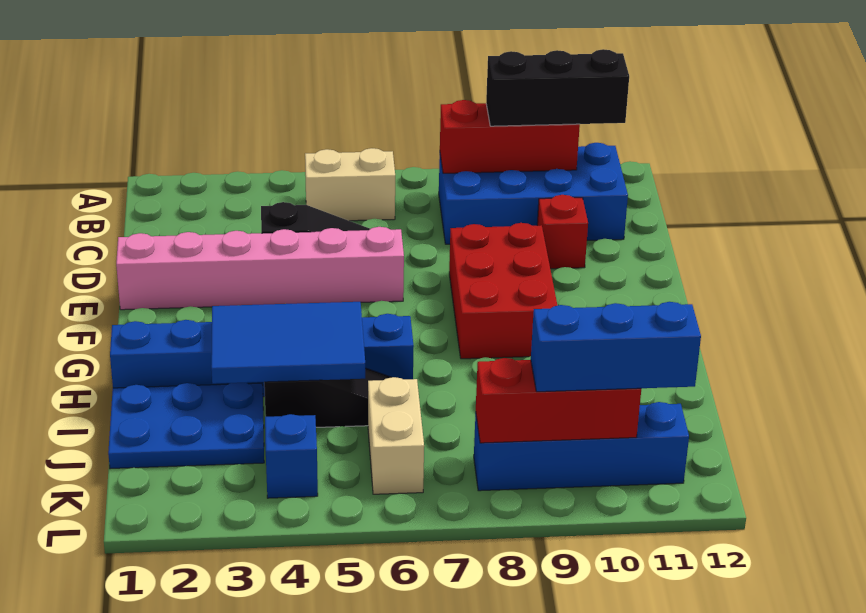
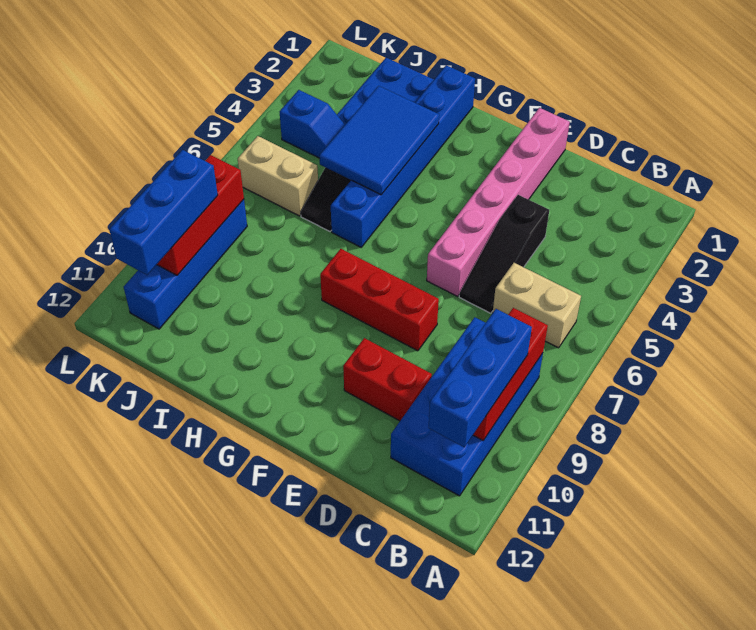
tan brick B5:B6 level 1 -> tan brick B6:C6 level 1
black brick B9:B11 level 3 -> blue brick B9:B11 level 3
red brick D10 level 1 -> red brick D10:E10 level 1
red brick E8:G9 level 1 -> red brick E8:G8 level 1

